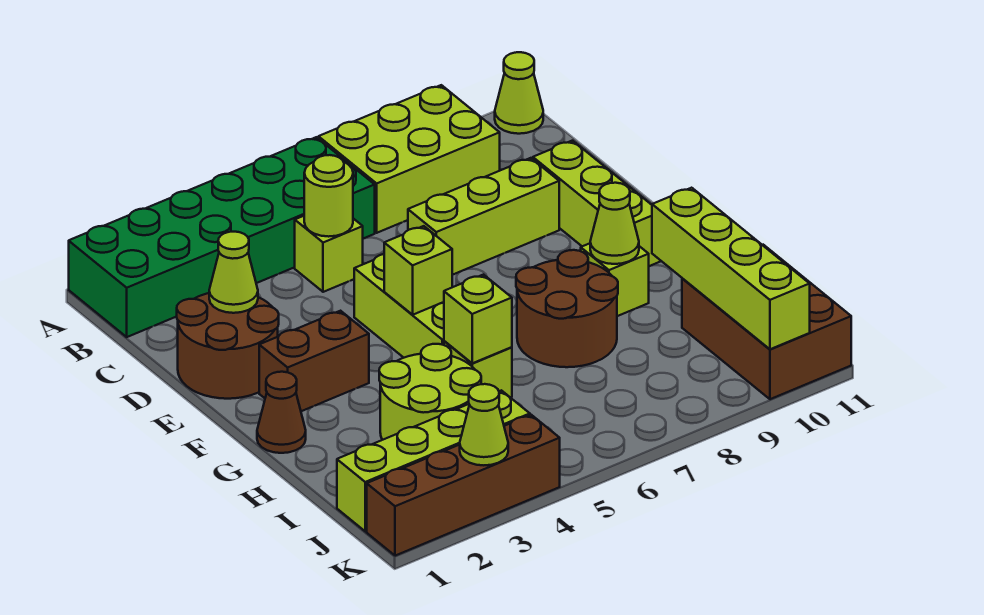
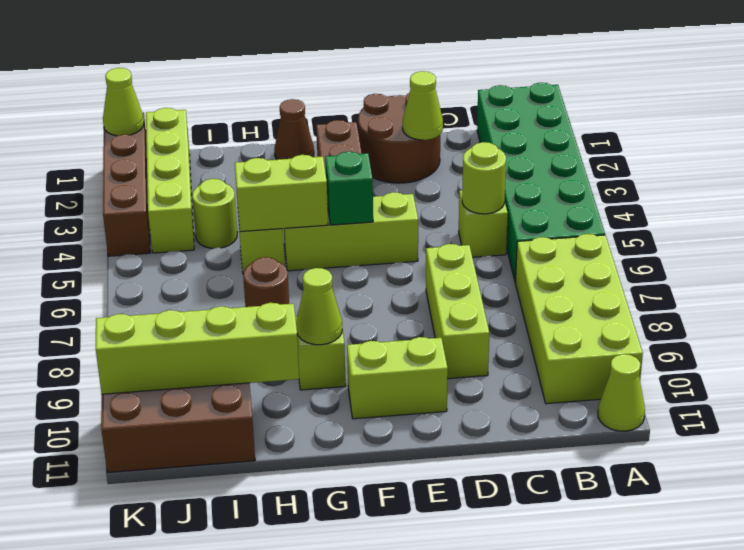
lime brick A7:B9 level 1 -> lime brick A7:B10 level 1
lime brick D10:F10 level 1 -> lime brick E10:F10 level 1
lime brick F5 level 2 -> green brick F5 level 2
brown round brick G7:H8 level 1 -> brown round brick H7 level 1
lime round brick H3:I4 level 1 -> lime round brick I4 level 1
lime brick H5 level 2 -> lime brick G5:H5 level 2
lime cone K3 level 2 -> lime cone K1 level 2

